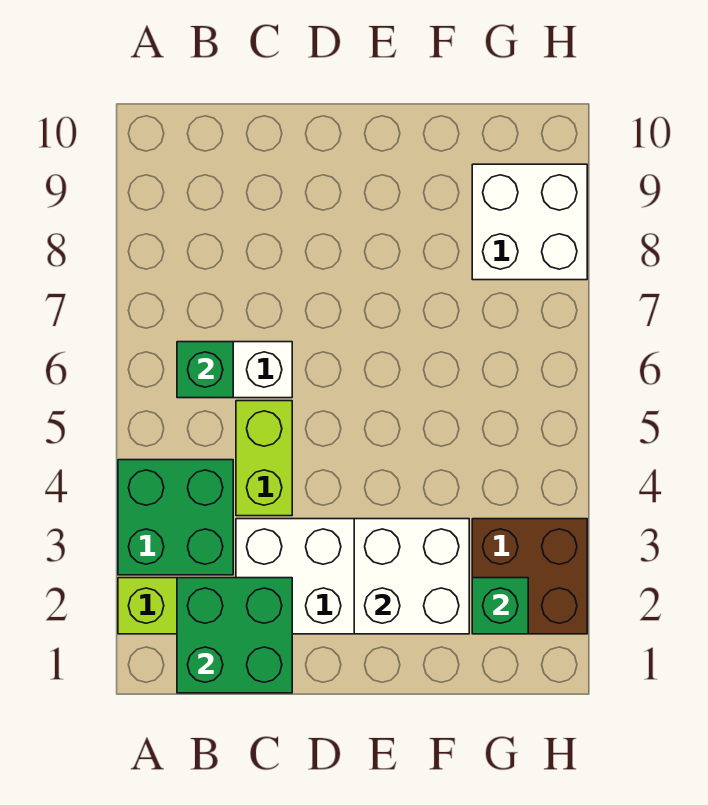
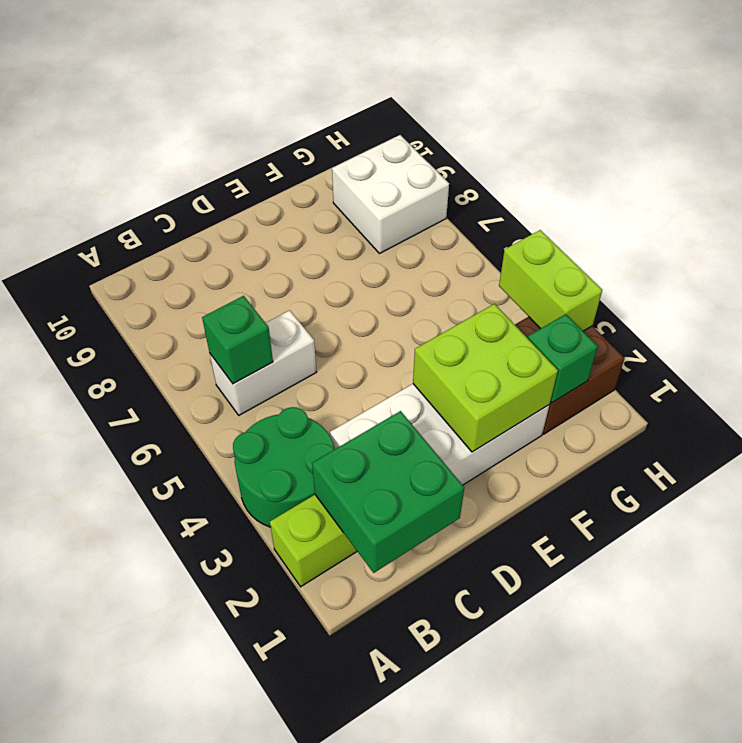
green brick A3:B4 level 1 -> green round brick A3:B4 level 1
lime brick C4:C5 level 1 -> lime brick H3:H4 level 2
white brick E2:F3 level 2 -> lime brick E2:F3 level 2

